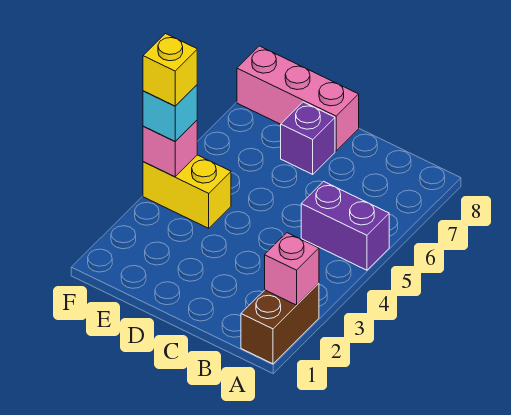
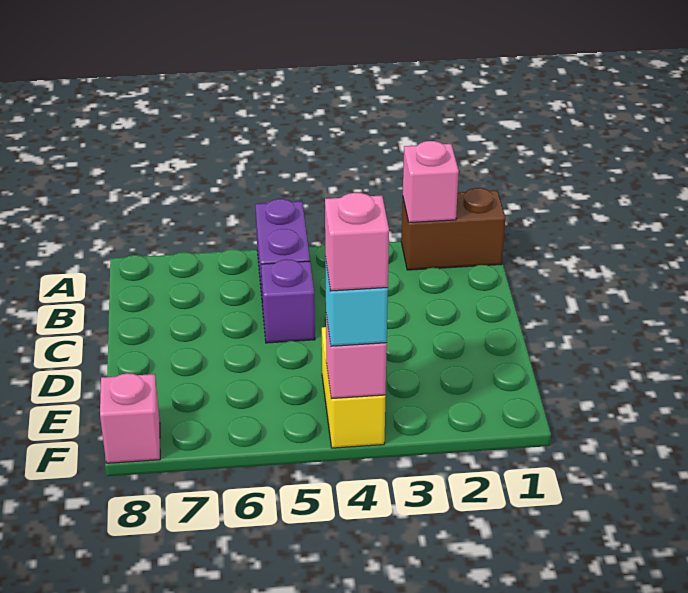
purple brick D7 level 1 -> purple brick C5 level 1
pink brick D8:F8 level 1 -> pink brick F8 level 1
yellow brick F4 level 4 -> pink brick F4 level 4

